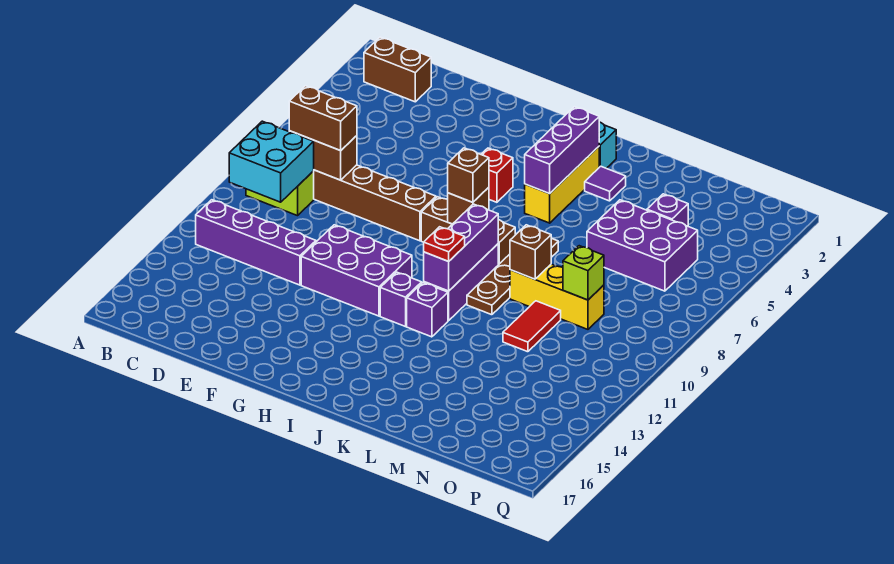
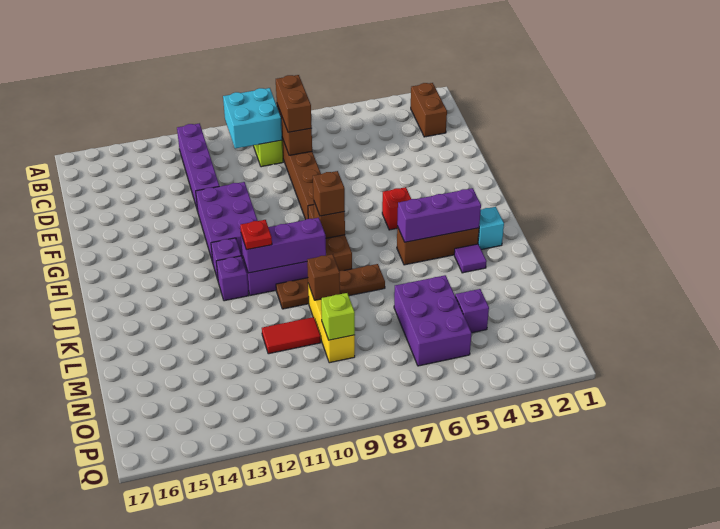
yellow brick J3:J5 level 1 -> brown brick J3:J5 level 1

